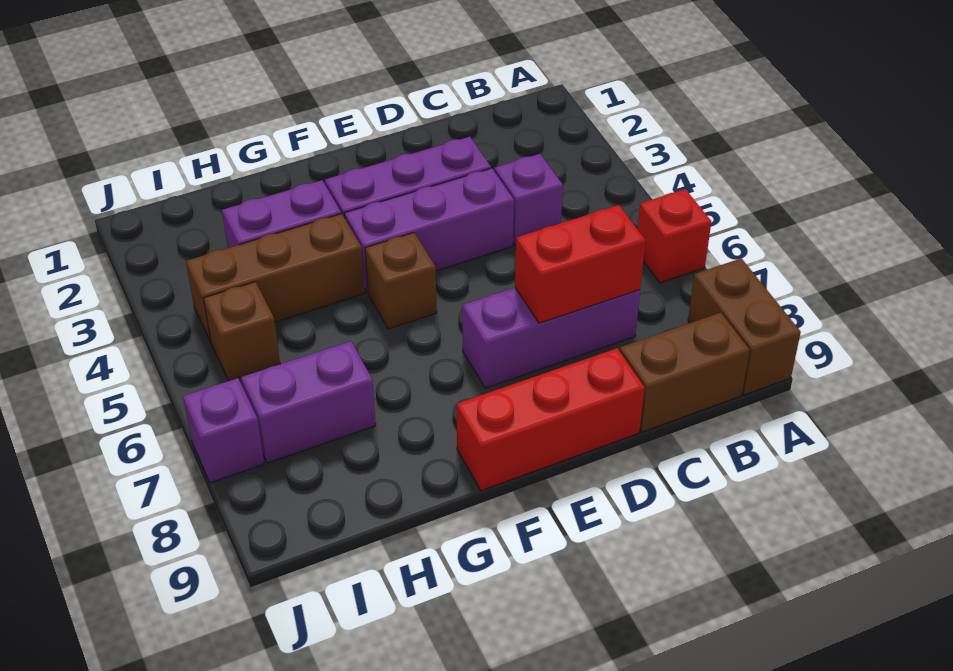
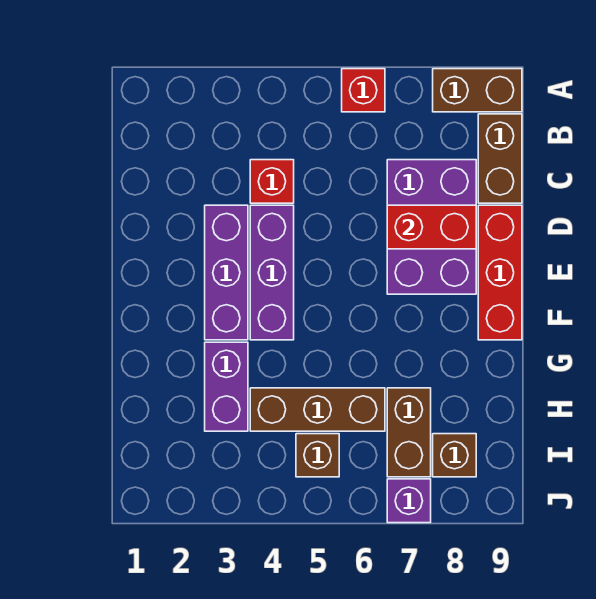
purple brick C4 level 1 -> red brick C4 level 1
purple brick C7:E7 level 1 -> purple brick C7:E8 level 1
red brick C7:D7 level 2 -> red brick D7:D8 level 2
brown brick F5 level 1 -> brown brick I8 level 1
brown brick G4:I4 level 1 -> brown brick H4:H6 level 1
purple brick H7:I7 level 1 -> brown brick H7:I7 level 1

